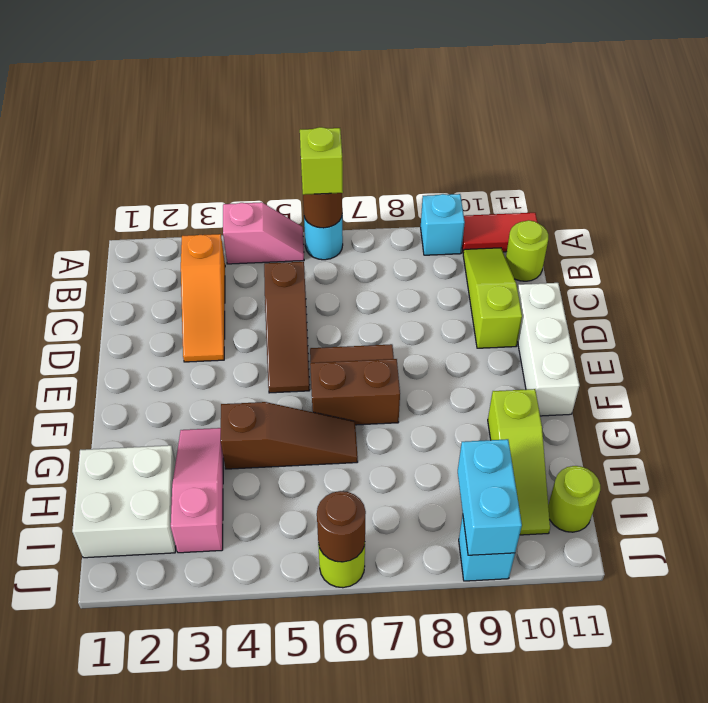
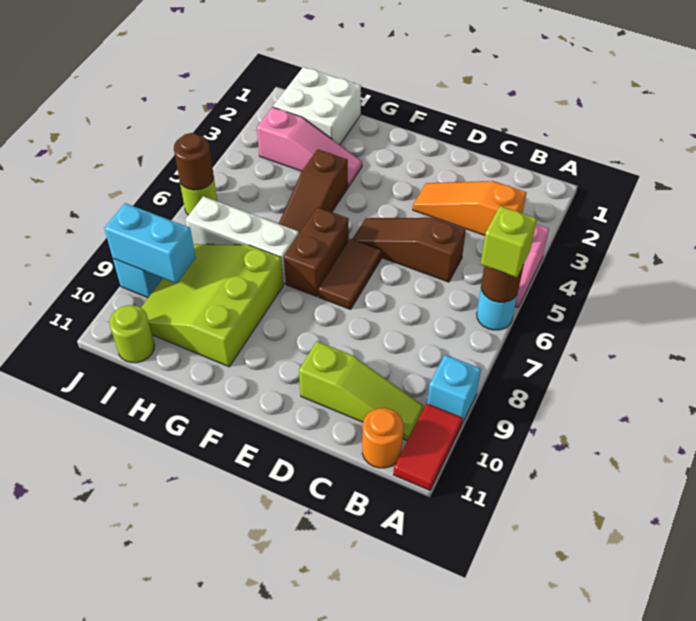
lime round brick B11 level 1 -> orange round brick B11 level 1
white brick D11:F11 level 1 -> white brick G7:I7 level 1
lime slope G10:I10 level 1 top G -> lime slope G8:I10 level 1 top G

